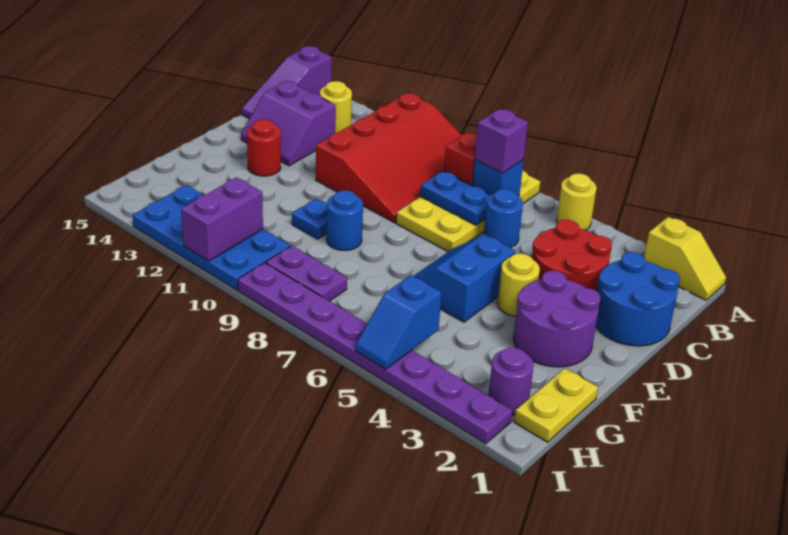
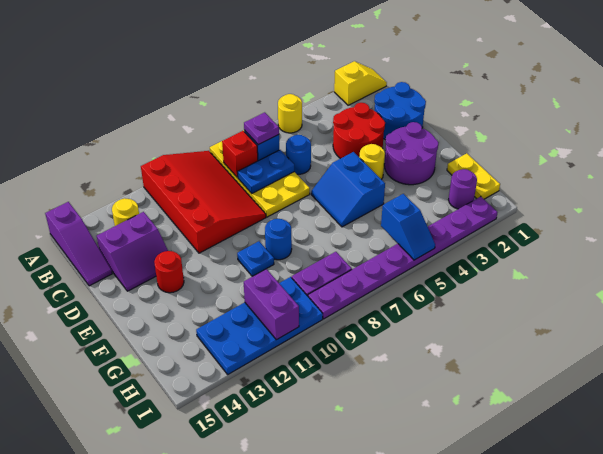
purple brick B7 level 3 -> purple plate B7 level 3

